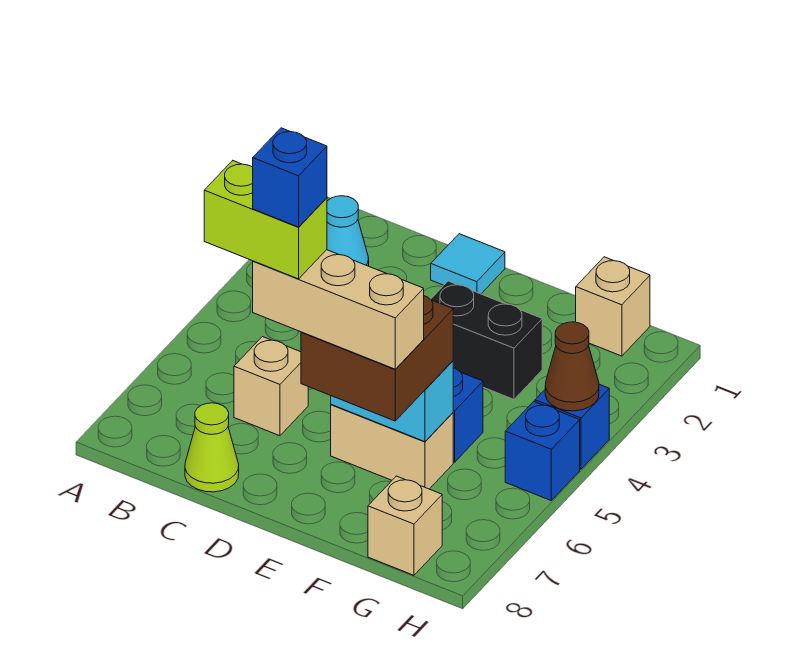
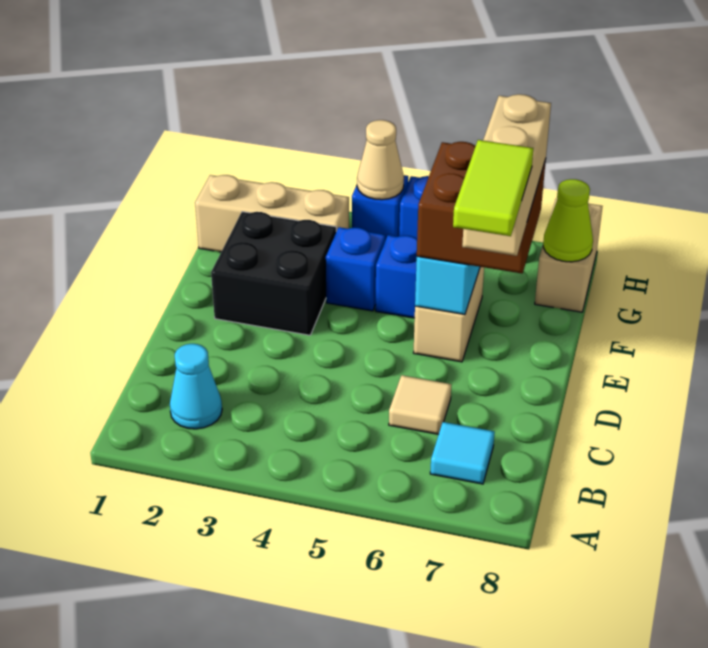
tan brick C6 level 1 -> tan tile C6 level 1
lime brick C7:D7 level 5 -> lime tile C7:D7 level 5
lime cone C8 level 1 -> lime cone G8 level 2
cyan tile D1 level 1 -> cyan tile B7 level 1
blue brick D7 level 6 -> blue brick F4 level 1
black brick E3:F3 level 1 -> black brick E2:F3 level 1
tan brick G1 level 1 -> tan brick G1:G3 level 1
tan brick G8 level 1 -> tan brick G8:H8 level 1
brown cone H4 level 2 -> tan cone H4 level 2

